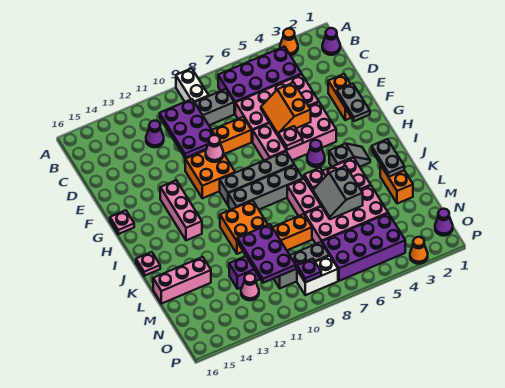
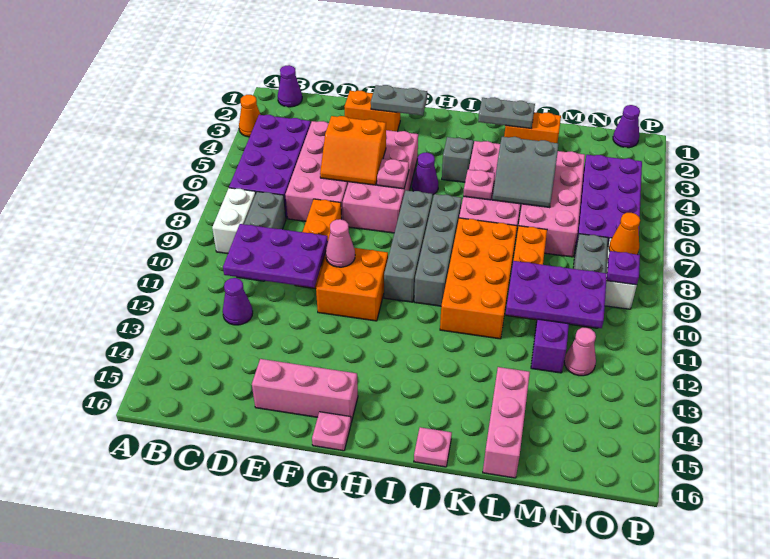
white brick A9:B9 level 1 -> white brick B8:B9 level 1
pink brick G13:I13 level 1 -> pink brick E15:G15 level 1
orange brick J10:K11 level 1 -> orange brick J8:K11 level 1
orange cone P3 level 1 -> orange cone O8 level 2

